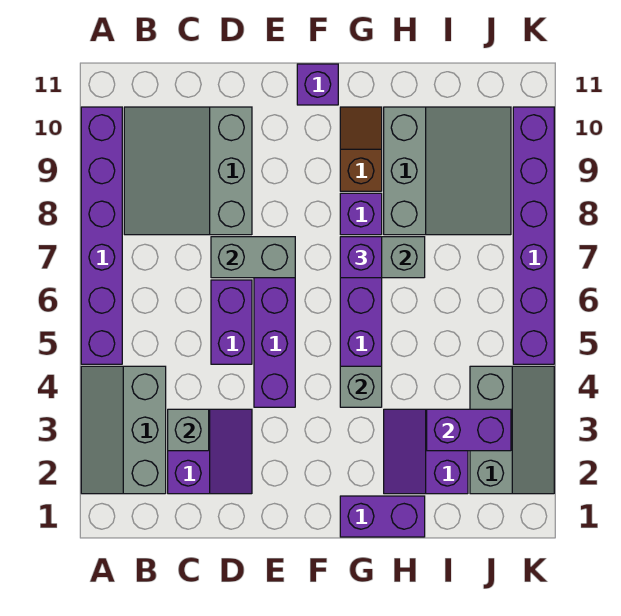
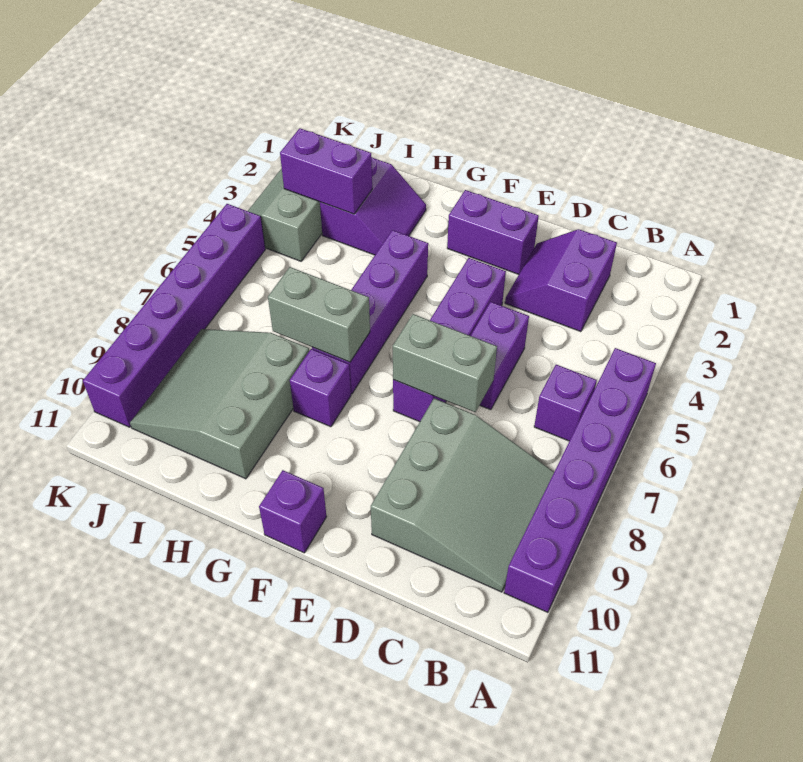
grey slope A2:B4 level 1 top B -> none
grey brick C3 level 2 -> none
purple brick G1:H1 level 1 -> purple brick E2:F2 level 1
grey brick G4 level 2 -> none
purple brick G7 level 3 -> purple brick B6 level 1
brown slope G9:G10 level 1 top 9 -> none

